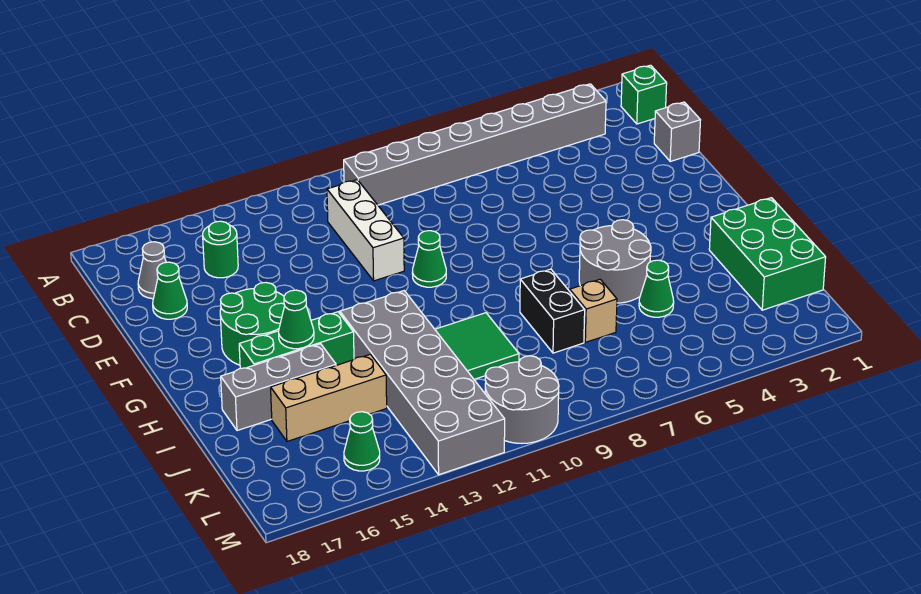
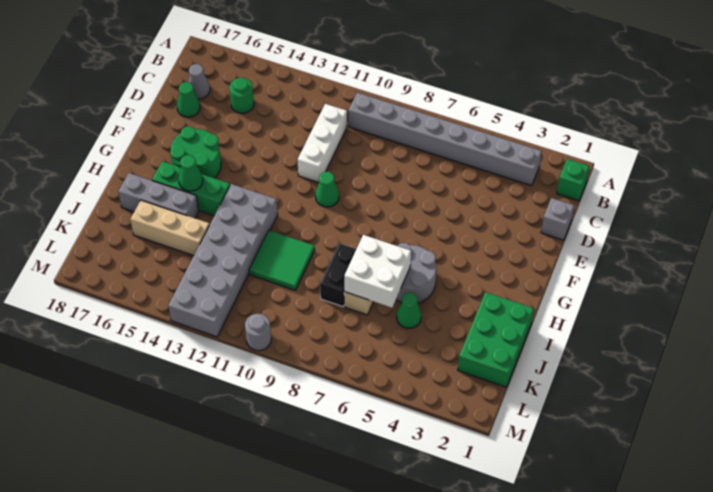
none -> white brick I6:J7 level 2
grey round brick L10:M11 level 1 -> grey round brick M10 level 1
green cone L15 level 1 -> none

